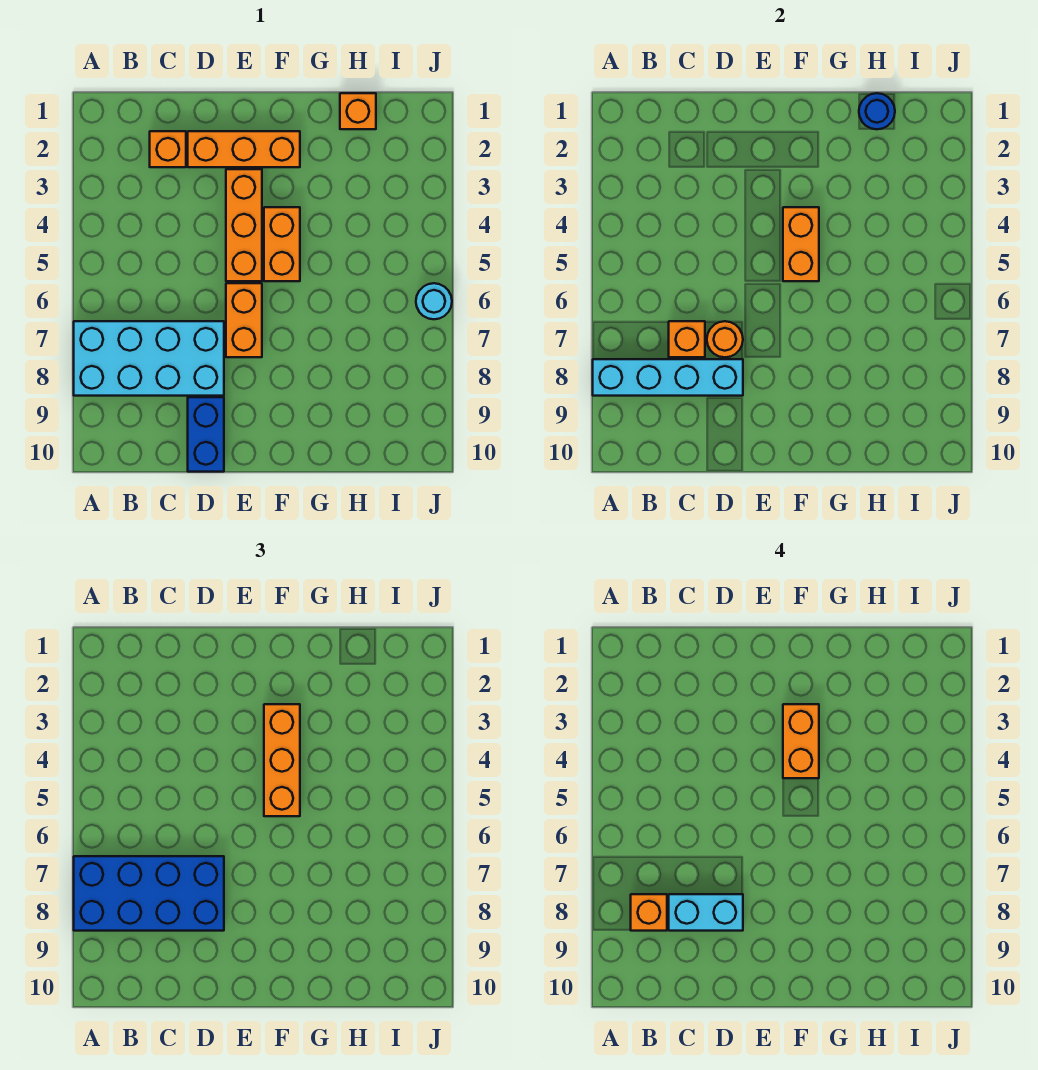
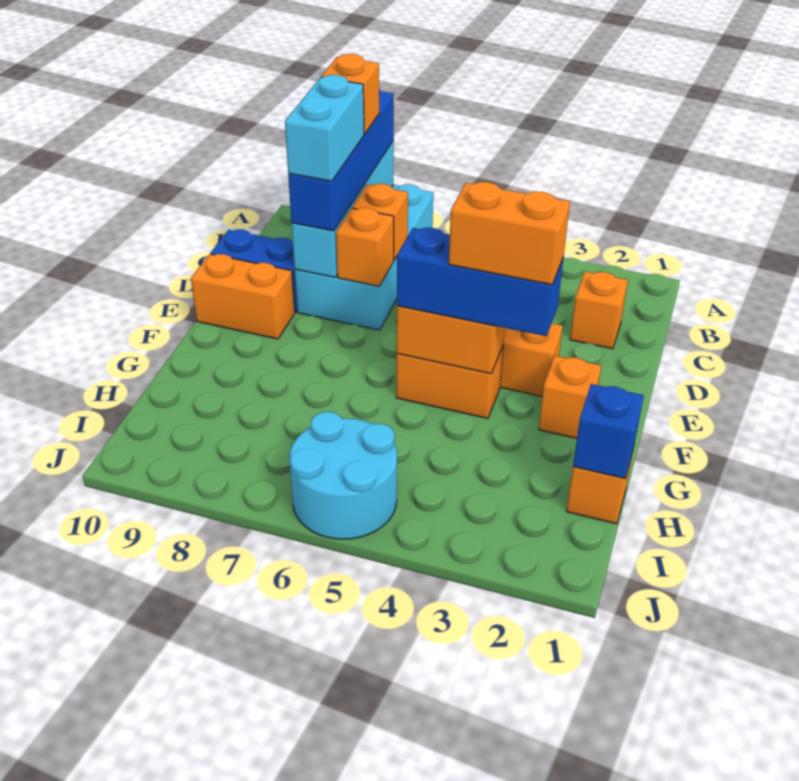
blue brick A7:D8 level 3 -> blue brick A8:D8 level 3
orange brick D2:F2 level 1 -> orange brick F2 level 1
orange round brick D7 level 2 -> orange brick D7 level 2
orange brick E6:E7 level 1 -> orange brick E9:E10 level 1
orange brick F3:F5 level 3 -> blue brick F3:F5 level 3
blue round brick H1 level 2 -> blue brick H1 level 2
cyan round brick J6 level 1 -> cyan round brick I5:J6 level 1

